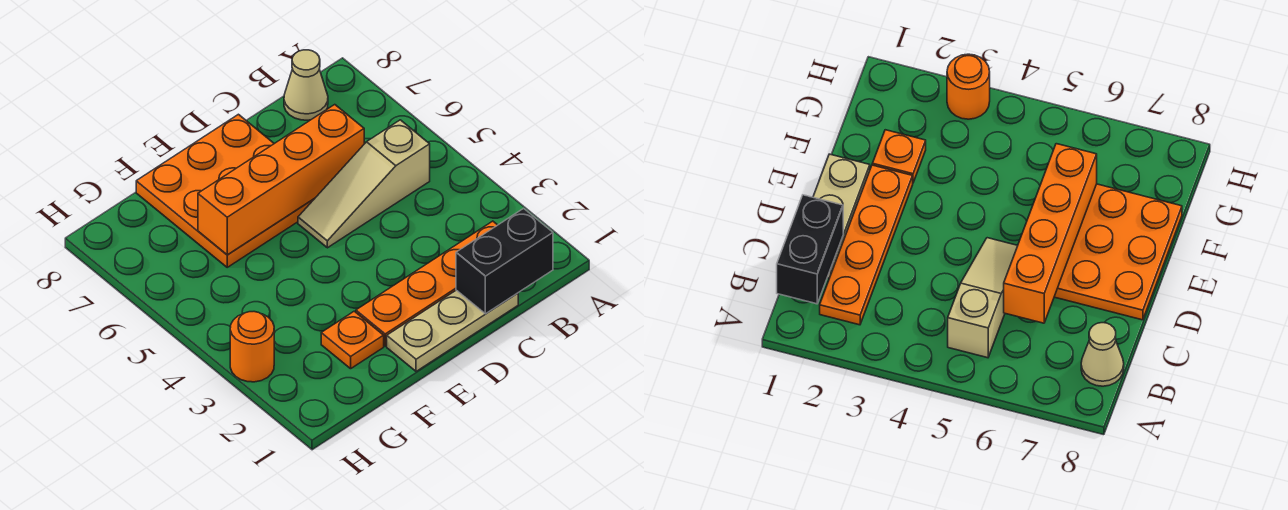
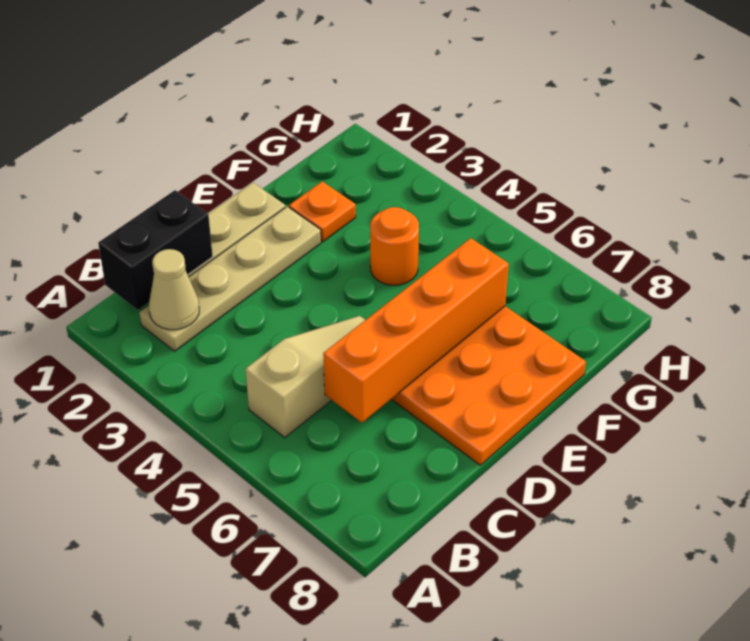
orange plate B2:E2 level 1 -> tan plate B2:E2 level 1
tan cone B8 level 1 -> tan cone B2 level 2
orange round brick H3 level 1 -> orange round brick F4 level 1

